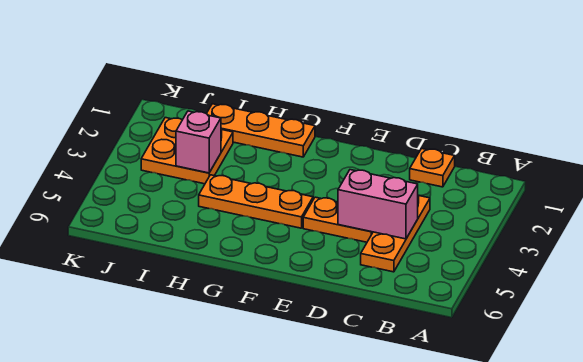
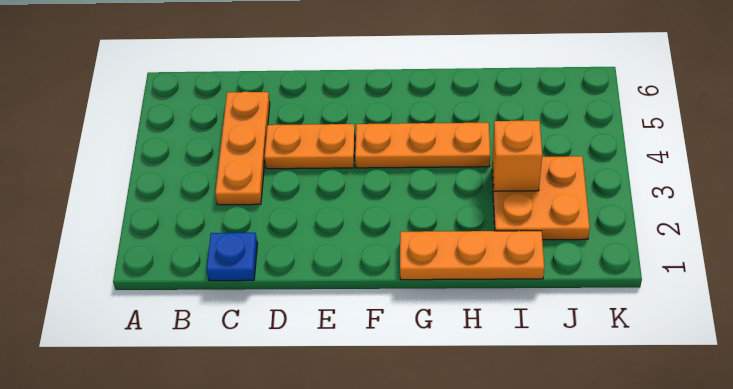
orange plate C1 level 1 -> blue plate C1 level 1
pink brick C4:D4 level 2 -> none
pink brick I3 level 2 -> orange brick I3 level 2

